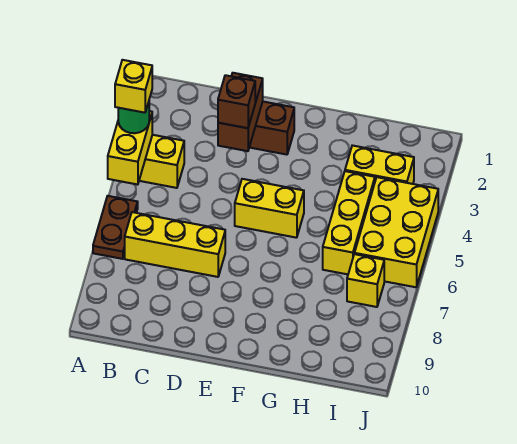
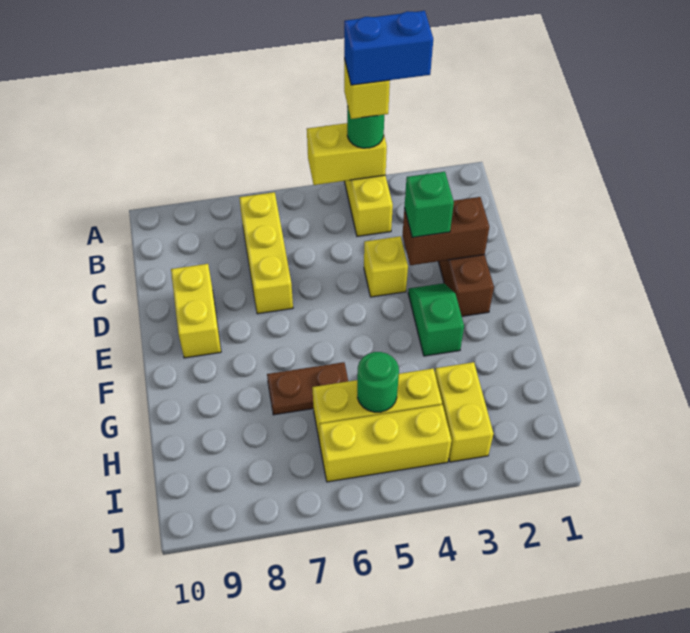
none -> blue brick A3:A4 level 5
brown plate A6:A7 level 1 -> brown plate G6:G7 level 1
brown brick D3 level 3 -> green brick D3 level 3
none -> green slope E3:F3 level 1 top F
yellow brick E5:F5 level 1 -> yellow brick D9:E9 level 1
none -> green round brick H5 level 2
yellow brick I4:J6 level 1 -> yellow brick I4:I6 level 1
yellow brick I7 level 1 -> yellow brick D4 level 1

